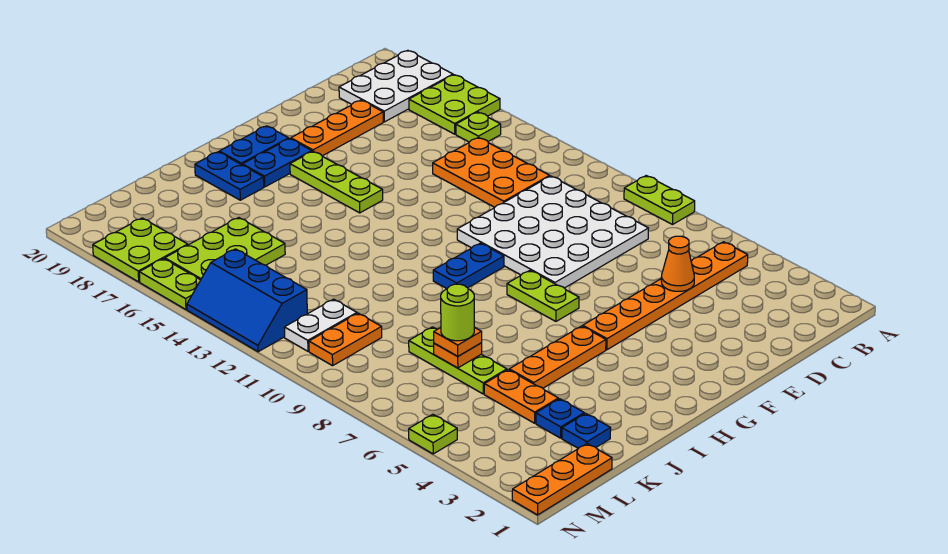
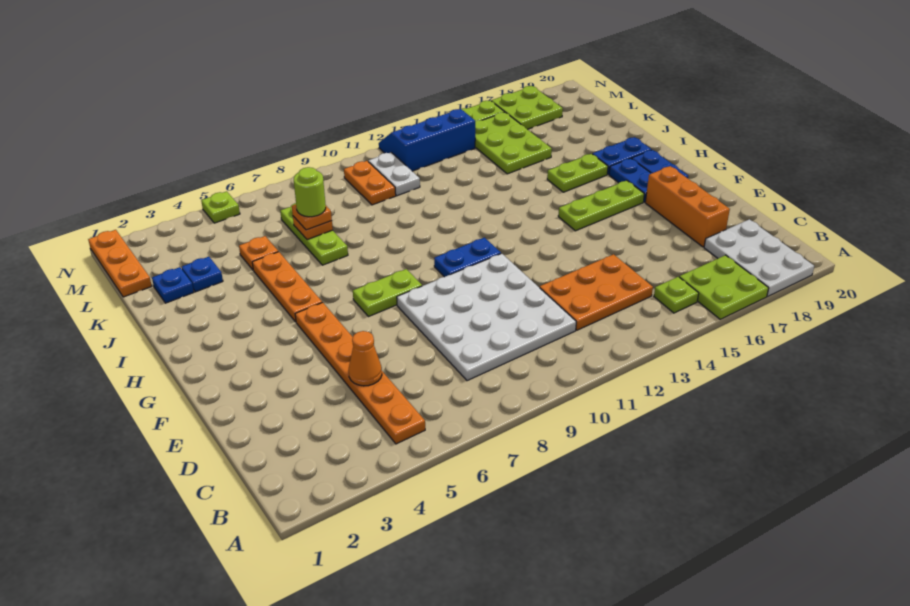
lime plate A8:A9 level 1 -> lime plate I16:I17 level 1
orange plate D18:F18 level 1 -> orange brick D18:F18 level 1
blue plate G10:H10 level 1 -> blue plate G10:G11 level 1
orange plate K4:K5 level 1 -> orange plate K5 level 1
lime plate K6:K8 level 1 -> lime plate J7:L7 level 1

